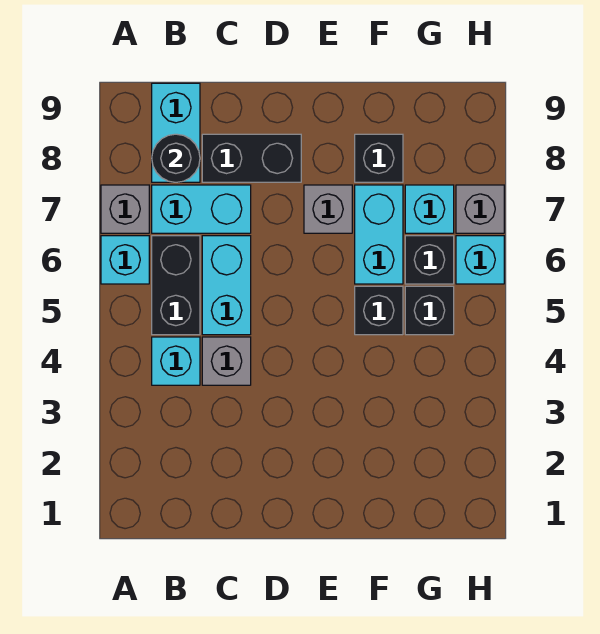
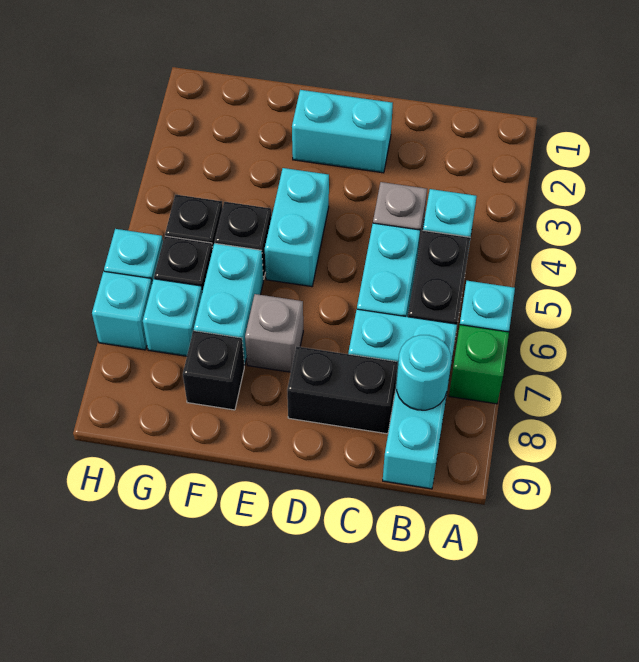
grey brick A7 level 1 -> green brick A7 level 1
black round brick B8 level 2 -> cyan round brick B8 level 2
none -> cyan brick D2:E2 level 1
none -> cyan brick E4:E5 level 1
grey brick H7 level 1 -> cyan brick H7 level 1

